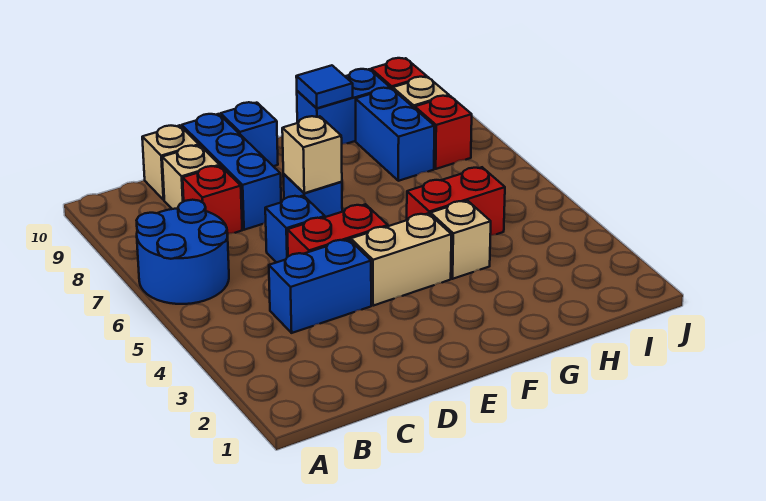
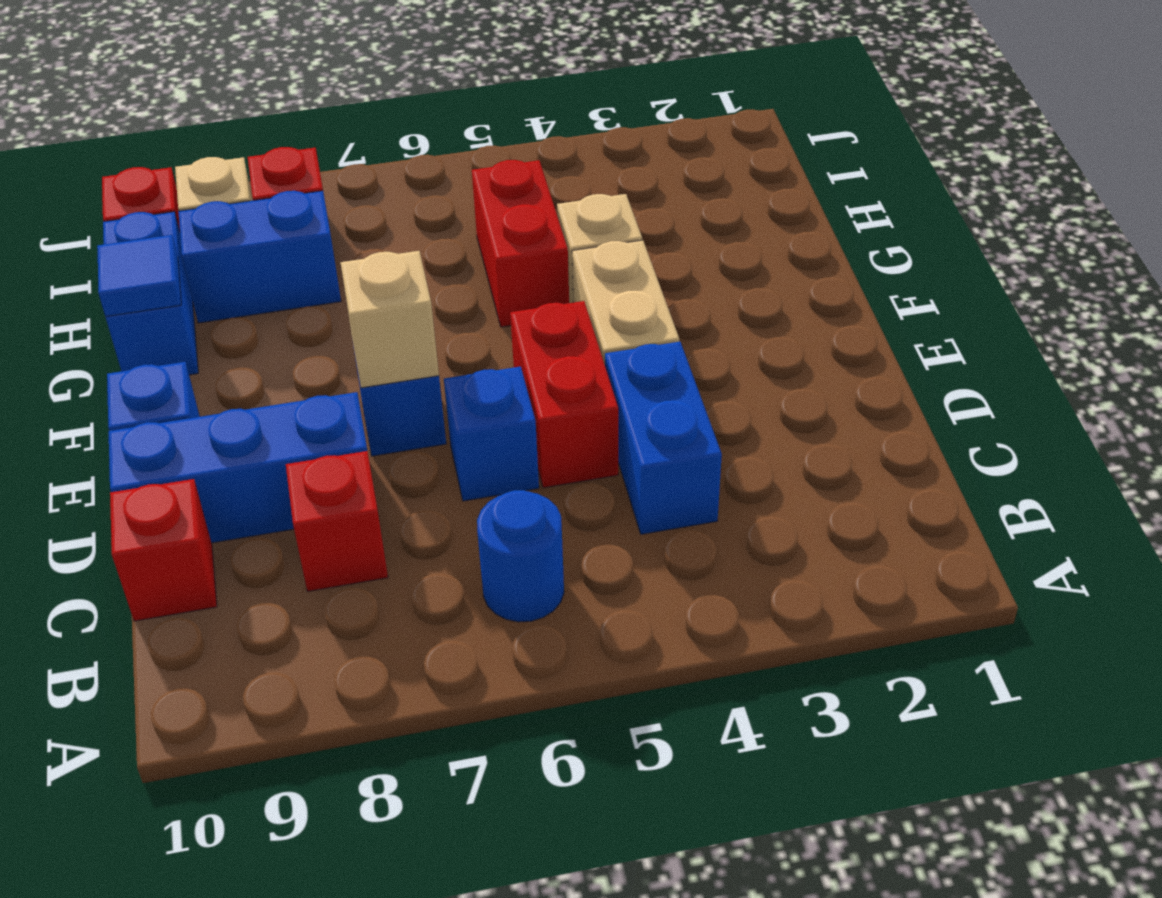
blue round brick A6:B7 level 1 -> blue round brick B6 level 1
tan brick C9 level 1 -> none
tan brick C10 level 1 -> red brick C10 level 1

